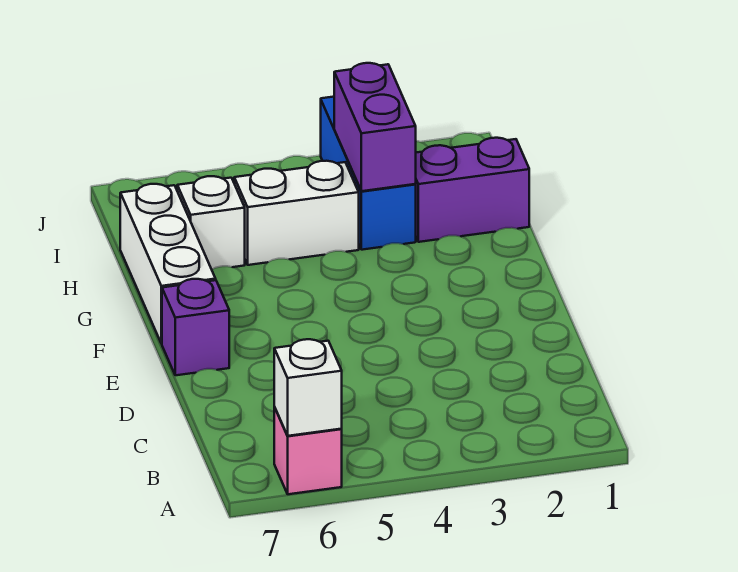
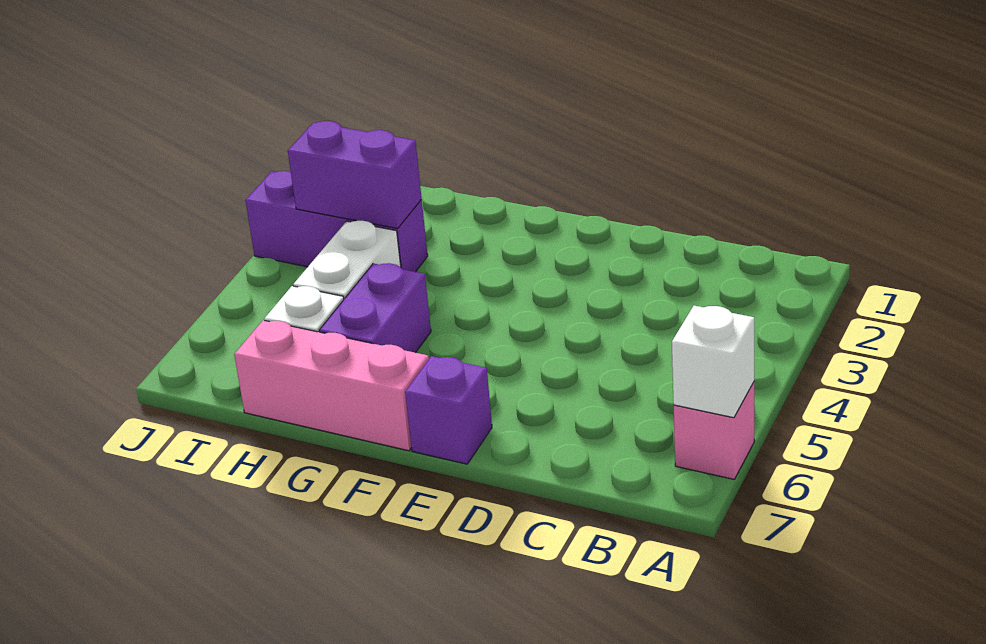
white brick F7:H7 level 1 -> pink brick F7:H7 level 1
purple brick H1:H2 level 1 -> purple brick G5:G6 level 1
blue brick H3:J3 level 1 -> purple brick H3:J3 level 1

